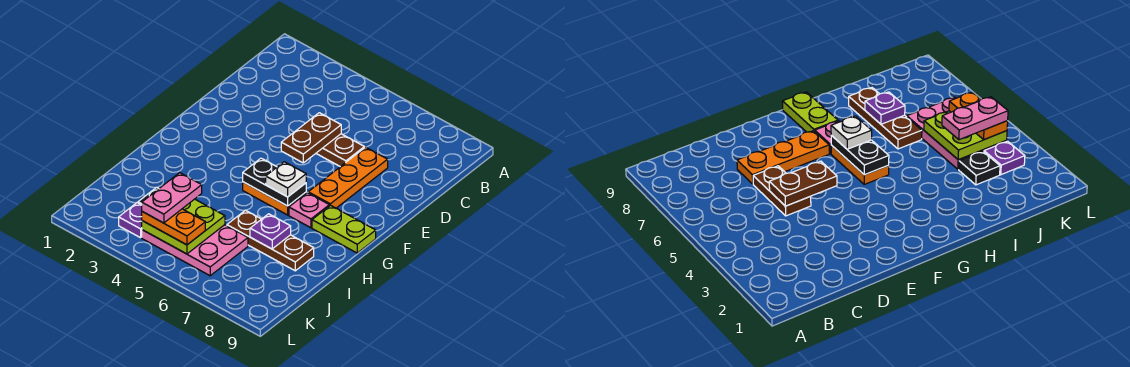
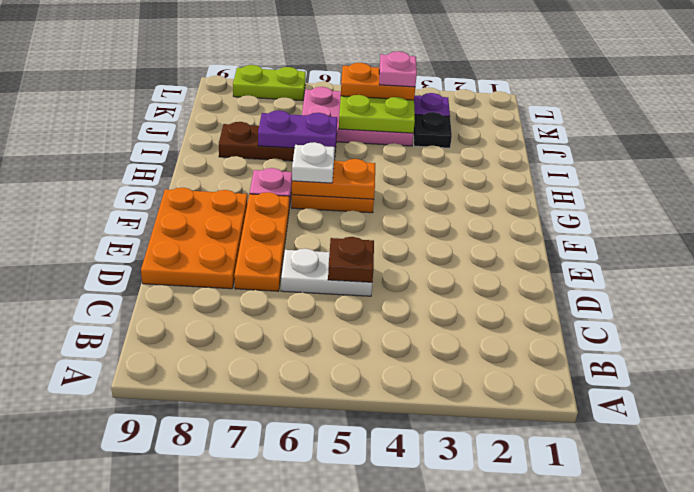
brown plate D5:D6 level 1 -> white plate D5:D6 level 1
brown plate D5:E5 level 2 -> brown plate D5 level 2
none -> orange plate D8:F9 level 1
black plate G5:G6 level 2 -> orange plate G5:G6 level 2
lime plate G8:G9 level 1 -> lime plate L7:L8 level 1
purple plate I7 level 2 -> purple plate I6:I7 level 2
pink plate J4:K4 level 4 -> pink plate K4 level 4

